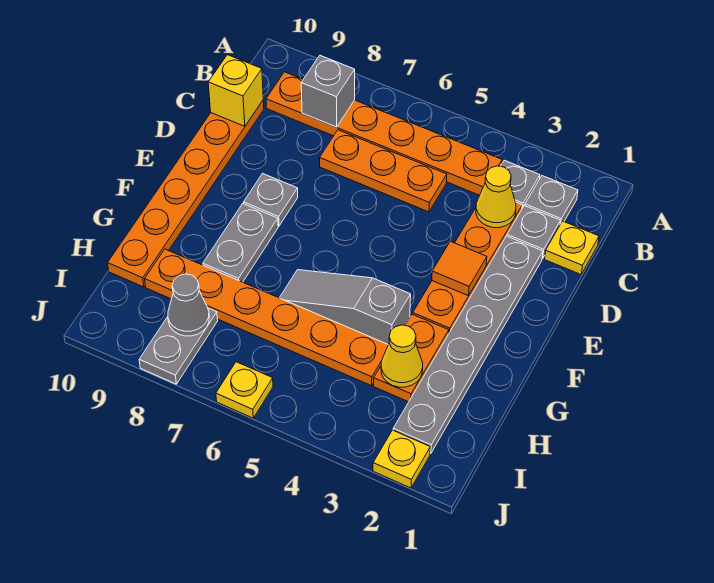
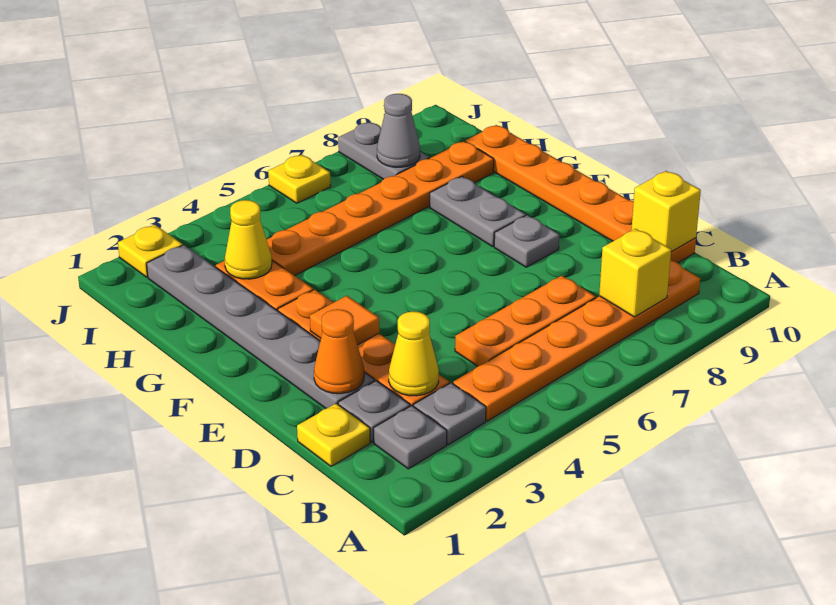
grey brick B8 level 2 -> yellow brick B8 level 2
none -> orange cone D2 level 2
grey slope G4:G6 level 1 top 4 -> none

